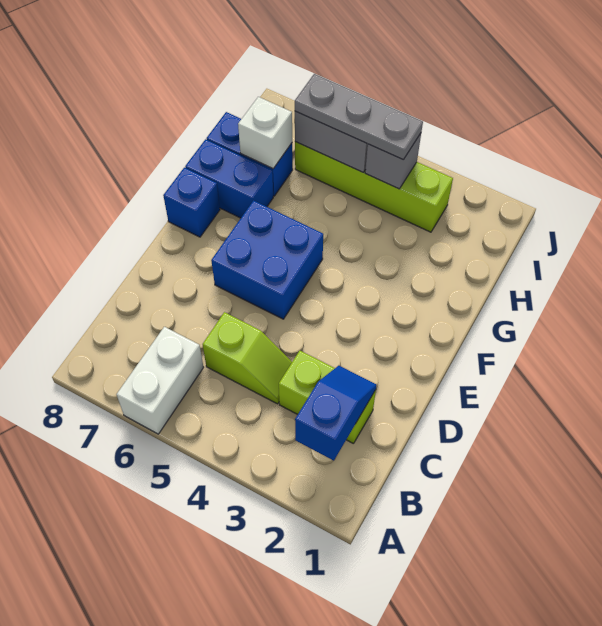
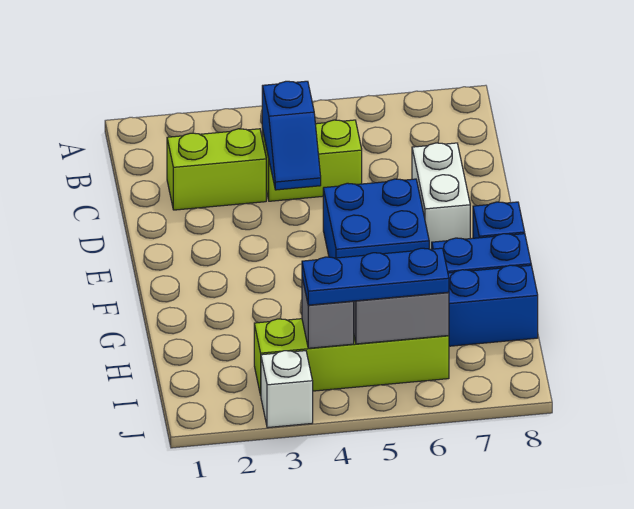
white brick A6:B6 level 1 -> white brick D7:E7 level 1
blue slope B2:C2 level 2 top B -> blue slope C4:D4 level 2 top C
lime slope C4:C5 level 1 top 5 -> lime brick C4:C5 level 1
white brick H7 level 2 -> white brick J3 level 1
grey plate I4:I6 level 3 -> blue plate I4:I6 level 3

